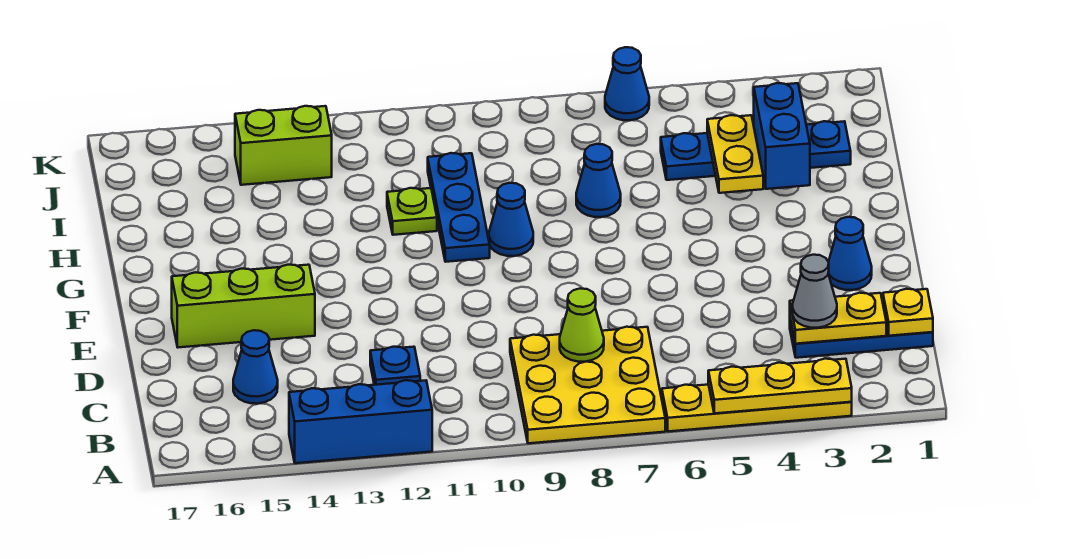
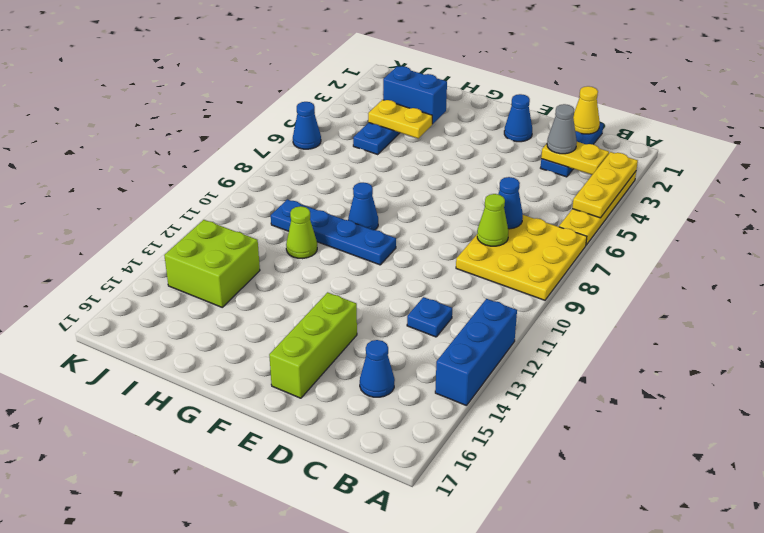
yellow plate C1 level 2 -> yellow cone C1 level 2
yellow plate C2:C3 level 2 -> yellow plate B3:C3 level 2
blue plate G10:I10 level 1 -> blue plate F10:I10 level 1
blue cone H7 level 1 -> blue cone C7 level 2
lime plate H11 level 1 -> lime cone H11 level 1
lime brick J13:J14 level 1 -> lime brick I13:J14 level 1

